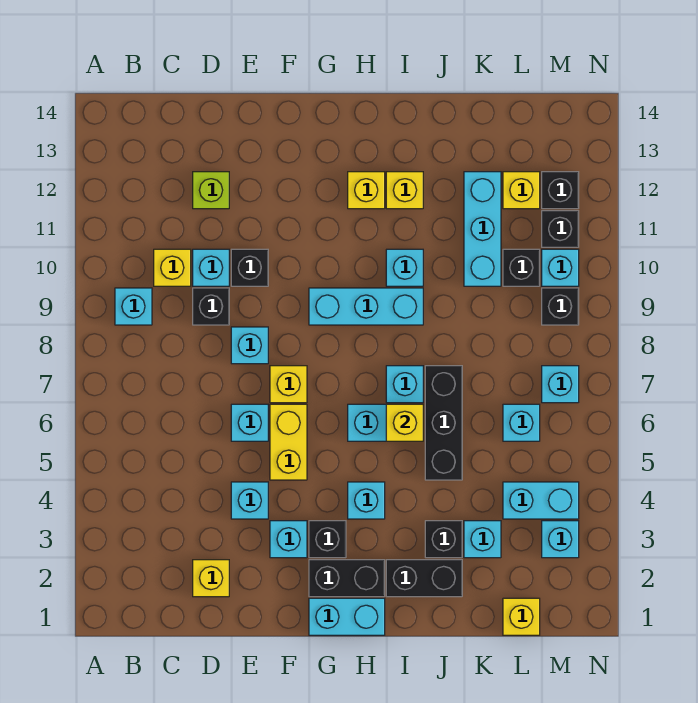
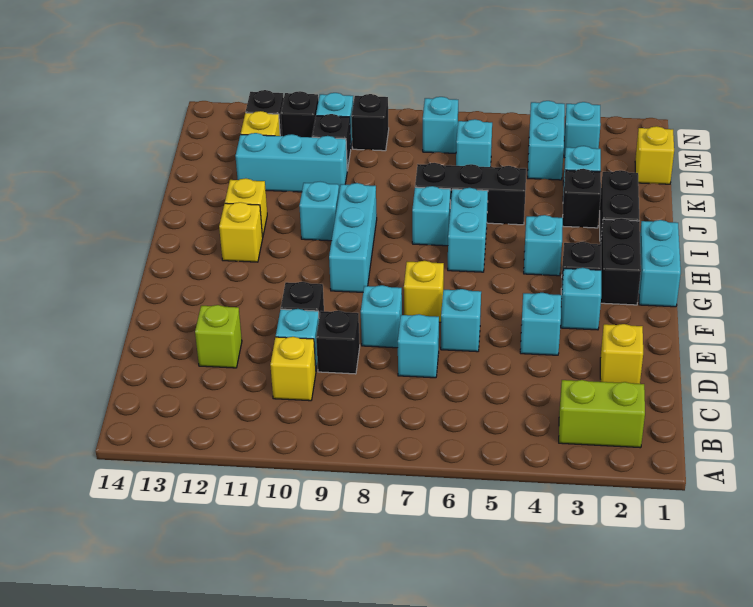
none -> lime brick B2:B3 level 1
cyan brick B9 level 1 -> cyan brick D7 level 1
yellow brick F5:F6 level 1 -> none
yellow brick I6 level 2 -> none

